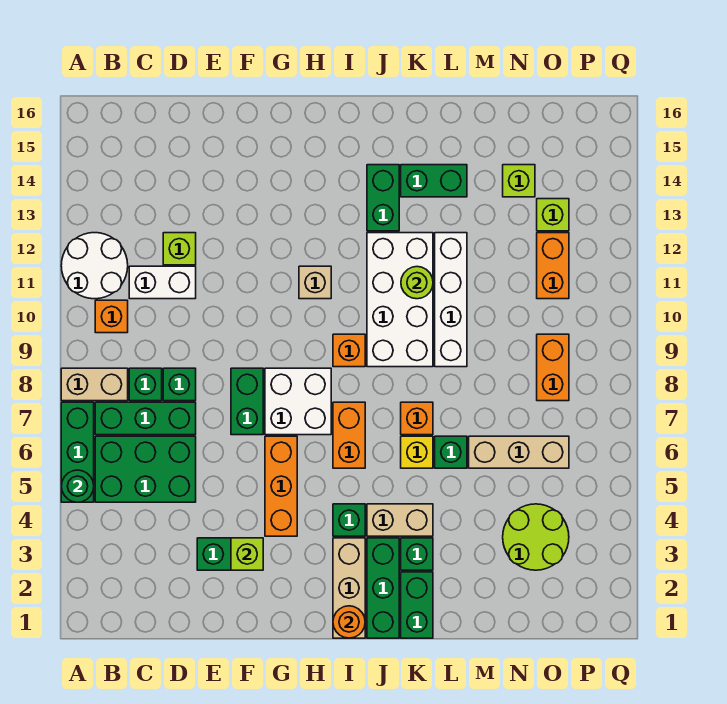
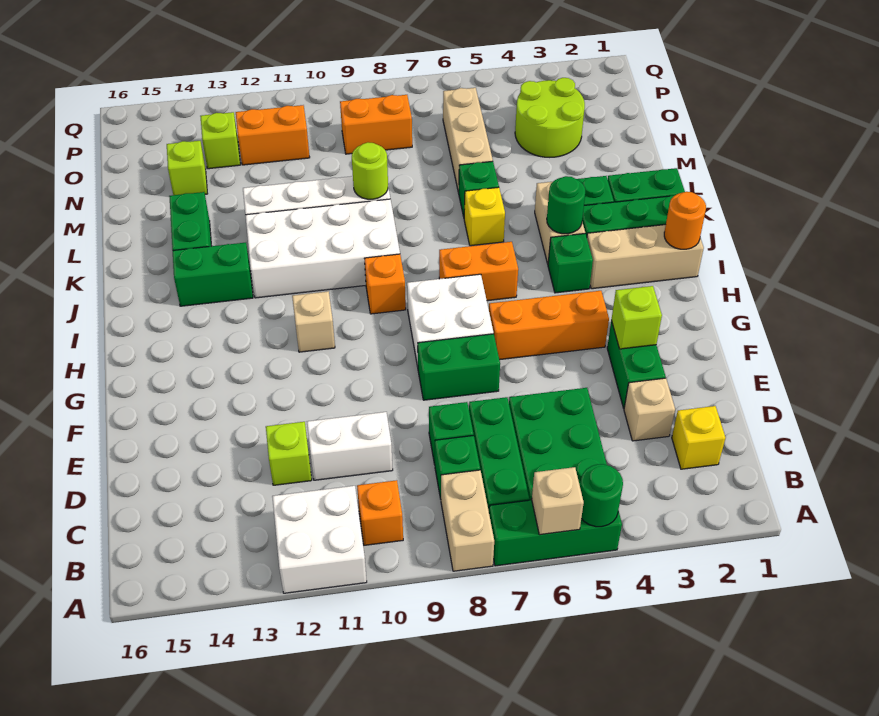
none -> tan brick A6 level 2
white round brick A11:B12 level 1 -> white brick A11:B12 level 1
none -> yellow brick C2 level 1
white brick C11:D11 level 1 -> white brick D10:D11 level 1
none -> tan brick D3 level 1
none -> green round brick J4 level 2
orange brick K7 level 1 -> none
lime round brick K11 level 2 -> lime round brick L9 level 2

